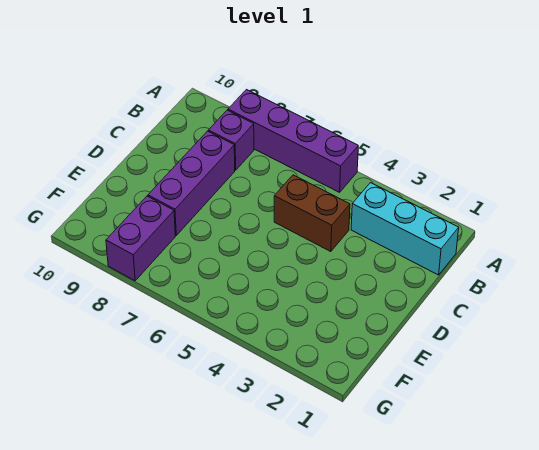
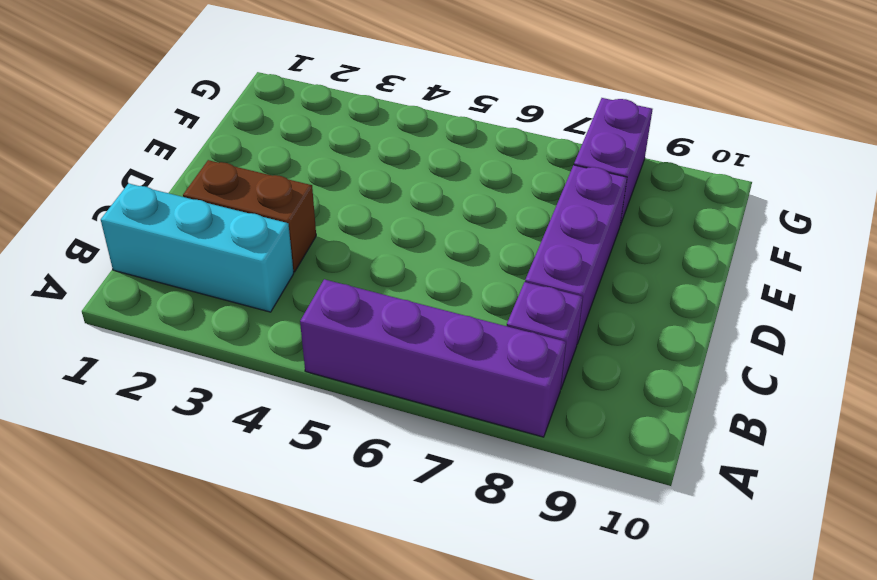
brown brick C4:C5 level 1 -> brown brick C2:C3 level 1

